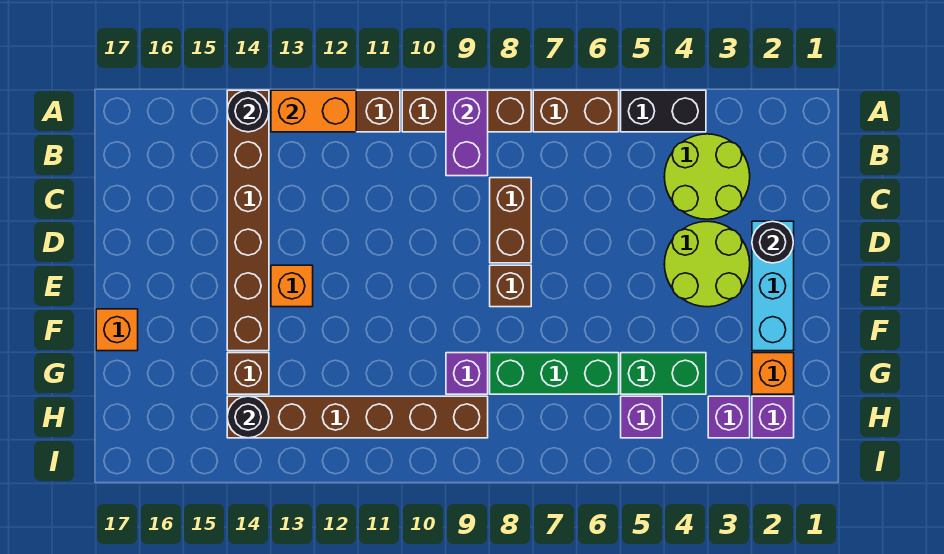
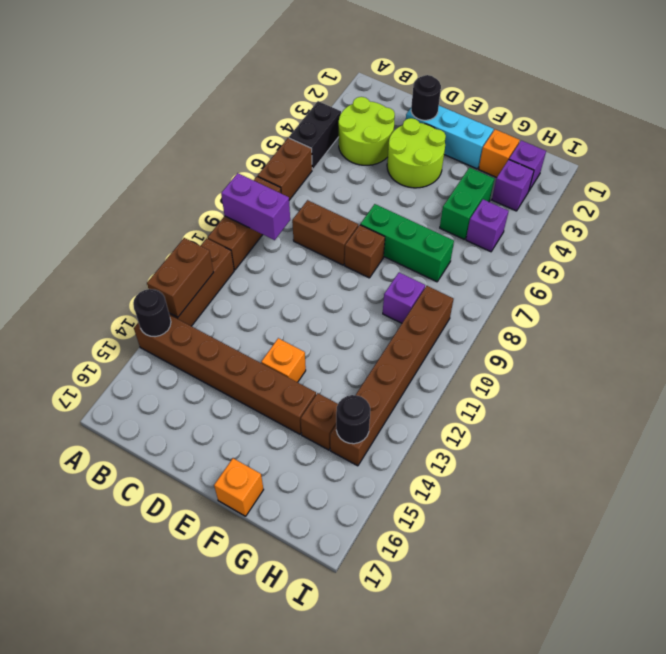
orange brick A12:A13 level 2 -> brown brick A12:A13 level 2
green brick G6:G8 level 1 -> green brick E7:G7 level 1

